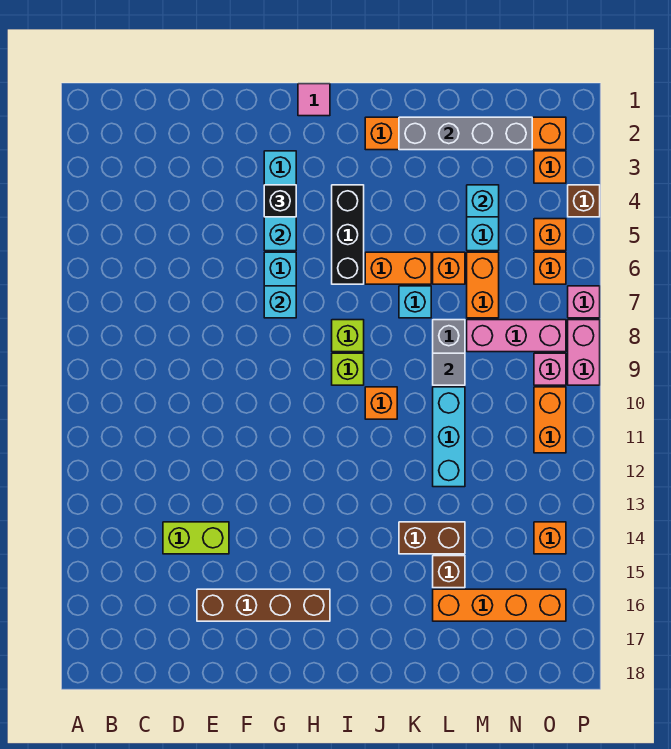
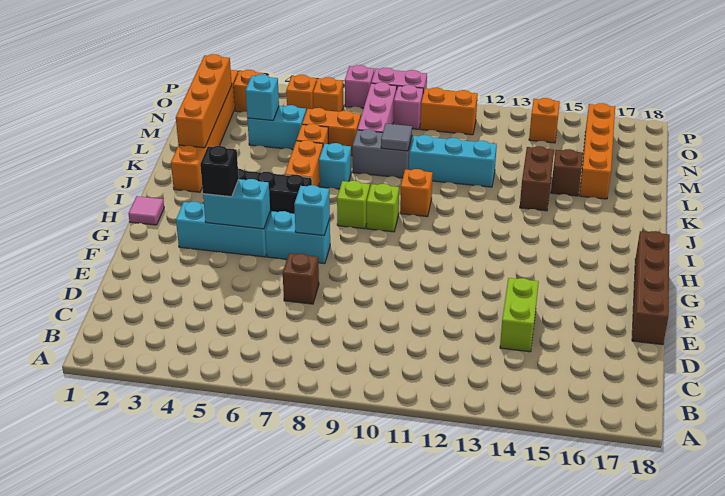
brown brick E16:H16 level 1 -> brown brick E18:H18 level 1
grey brick K2:N2 level 2 -> orange brick K2:N2 level 2
brown brick P4 level 1 -> brown brick E7 level 1

